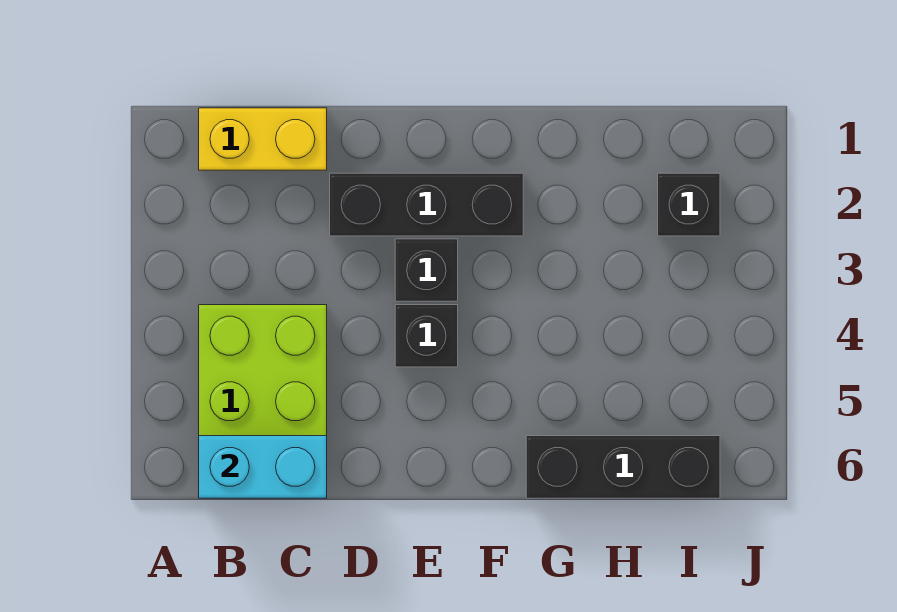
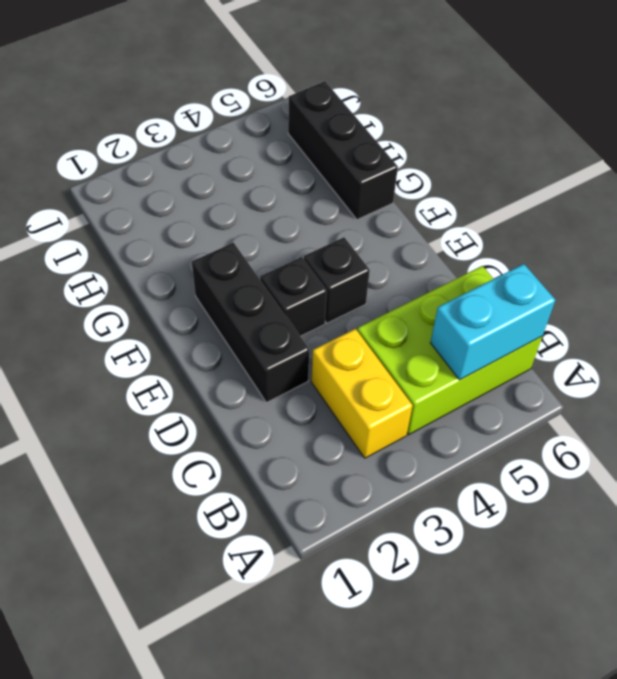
yellow brick B1:C1 level 1 -> yellow brick B3:C3 level 1
cyan brick B6:C6 level 2 -> cyan brick B5:B6 level 2
black brick I2 level 1 -> none

